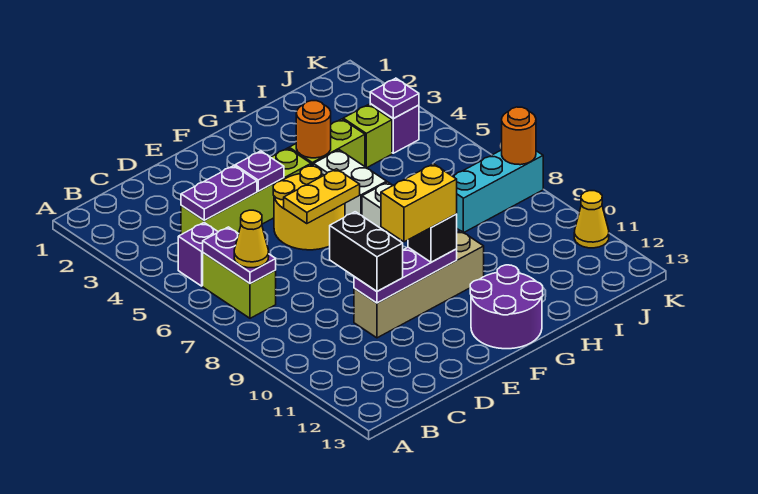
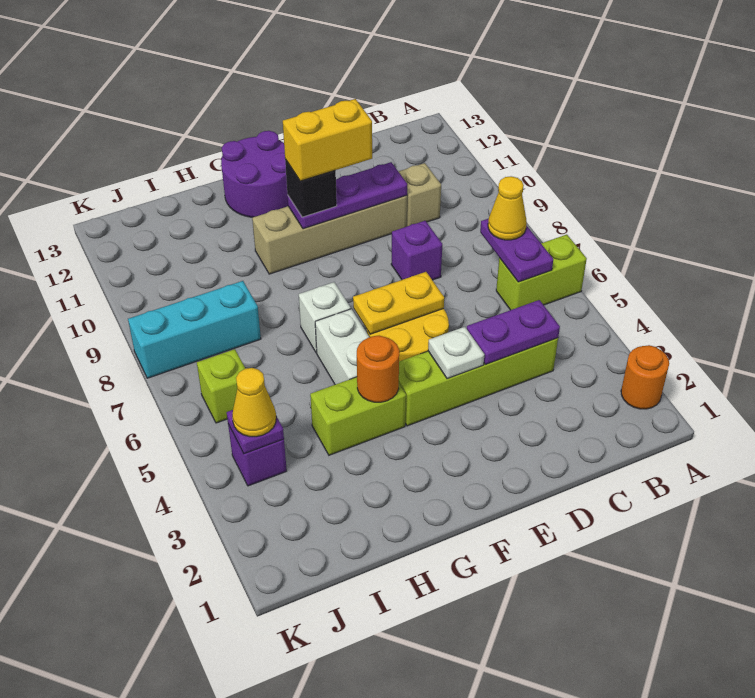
purple brick B5 level 1 -> purple brick D8 level 1
lime brick B6:B7 level 1 -> lime brick A6:B6 level 1
none -> tan brick C10 level 1
black brick D9:D10 level 3 -> none
purple plate E4 level 2 -> white plate E4 level 2
lime brick I4 level 1 -> lime brick J6 level 1
orange round brick K8 level 2 -> orange round brick A2 level 1
yellow cone K11 level 1 -> yellow cone J4 level 3

